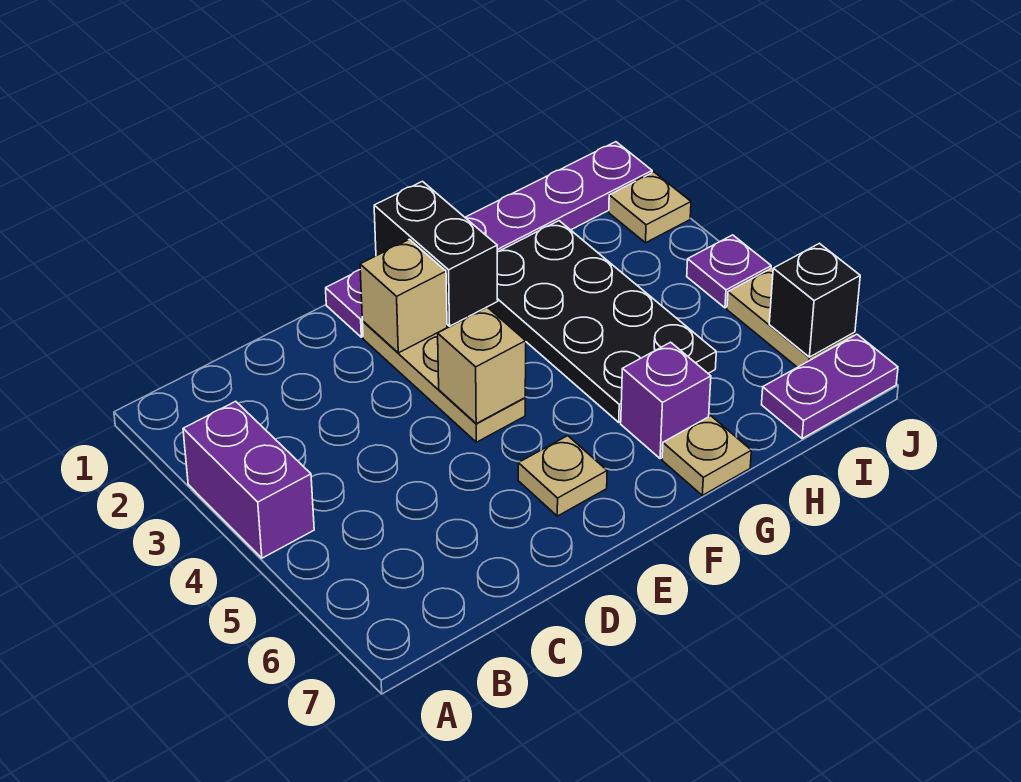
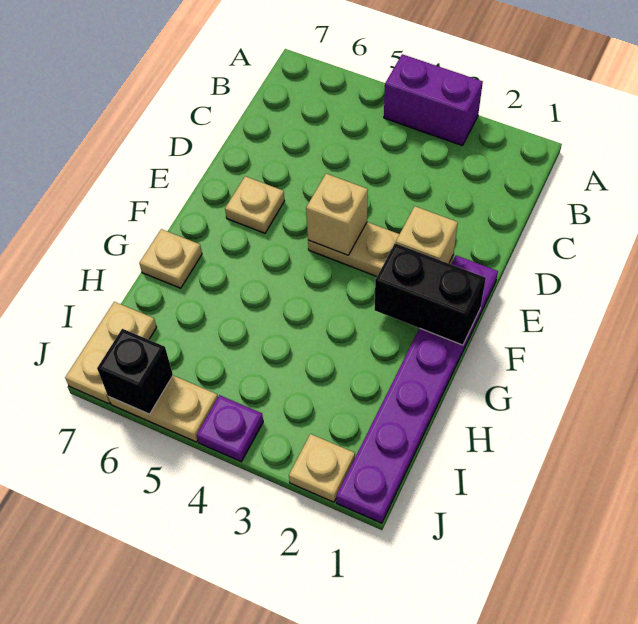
black plate G2:H5 level 1 -> none
purple brick G6 level 1 -> none
purple plate I7:J7 level 1 -> tan plate I7:J7 level 1

